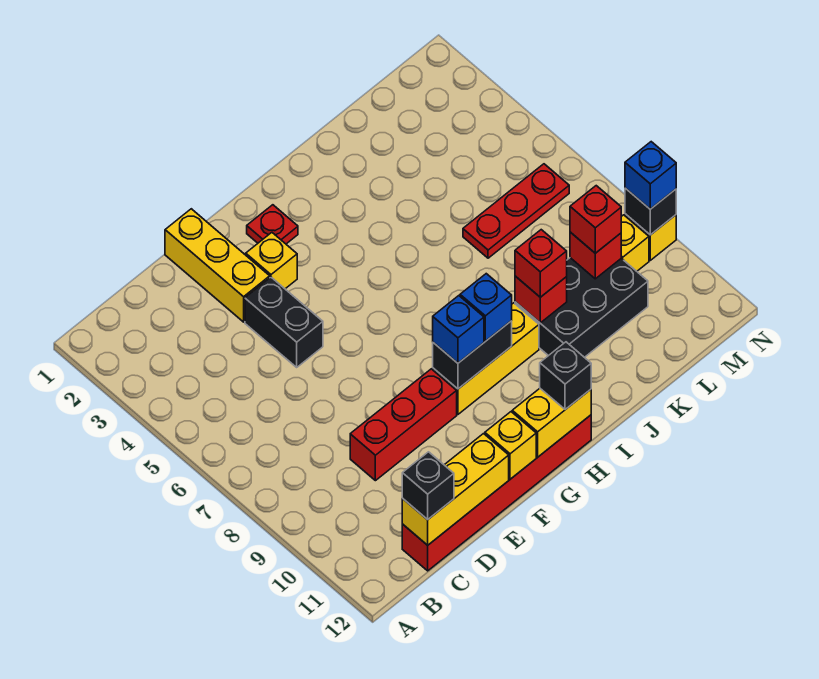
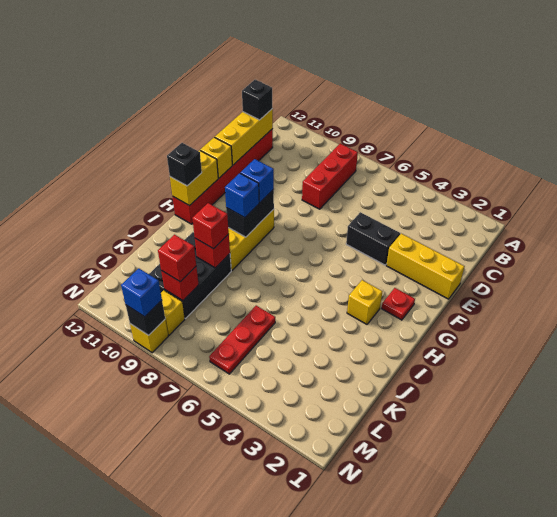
red brick D9:F9 level 1 -> red brick B8:D8 level 1
yellow brick F3 level 1 -> yellow brick H3 level 1

